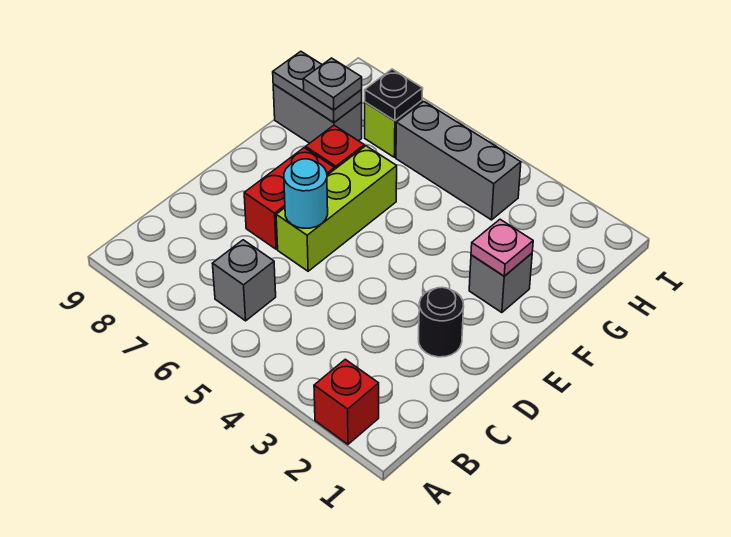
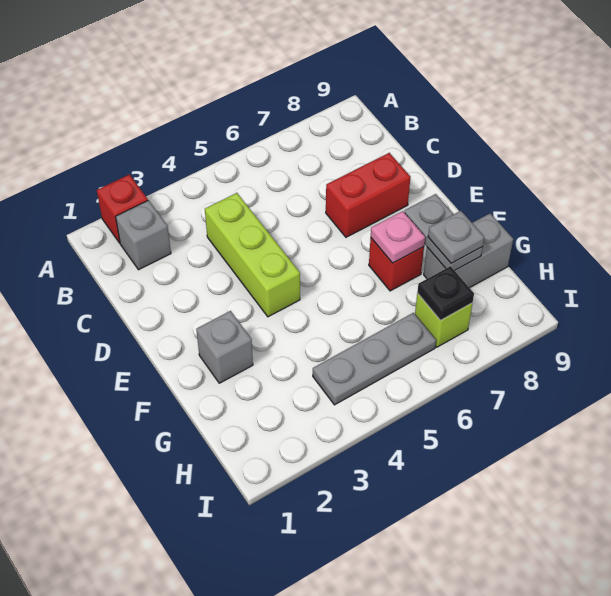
grey brick B6 level 1 -> grey brick B2 level 1
black round brick D2 level 1 -> none
lime brick D6:F6 level 1 -> lime brick C4:E4 level 1
cyan round brick D6 level 2 -> none
red brick D7:E7 level 1 -> red brick D7:D8 level 1
pink plate F2 level 2 -> pink plate F7 level 2
grey plate G8:G9 level 2 -> grey plate F8:G8 level 2
grey brick H4:H6 level 1 -> grey plate H4:H6 level 1

